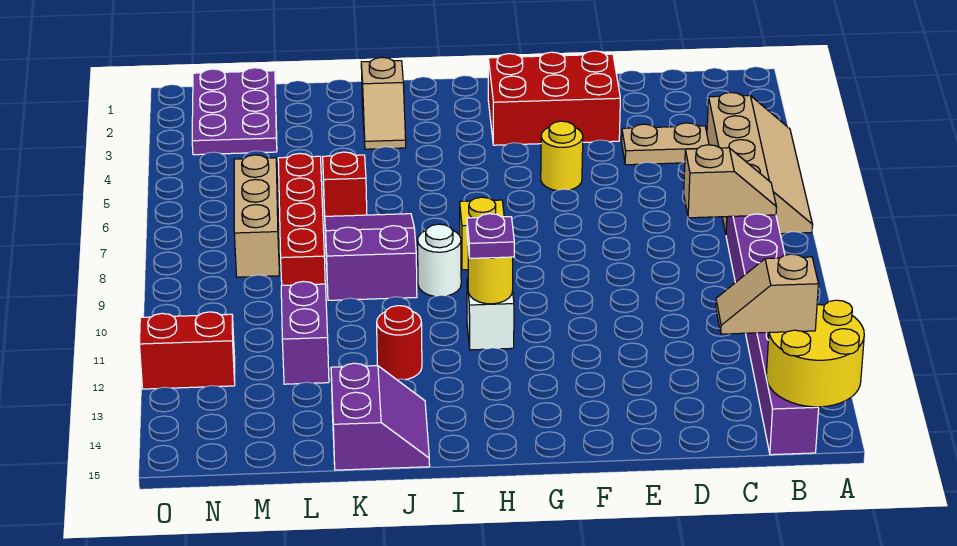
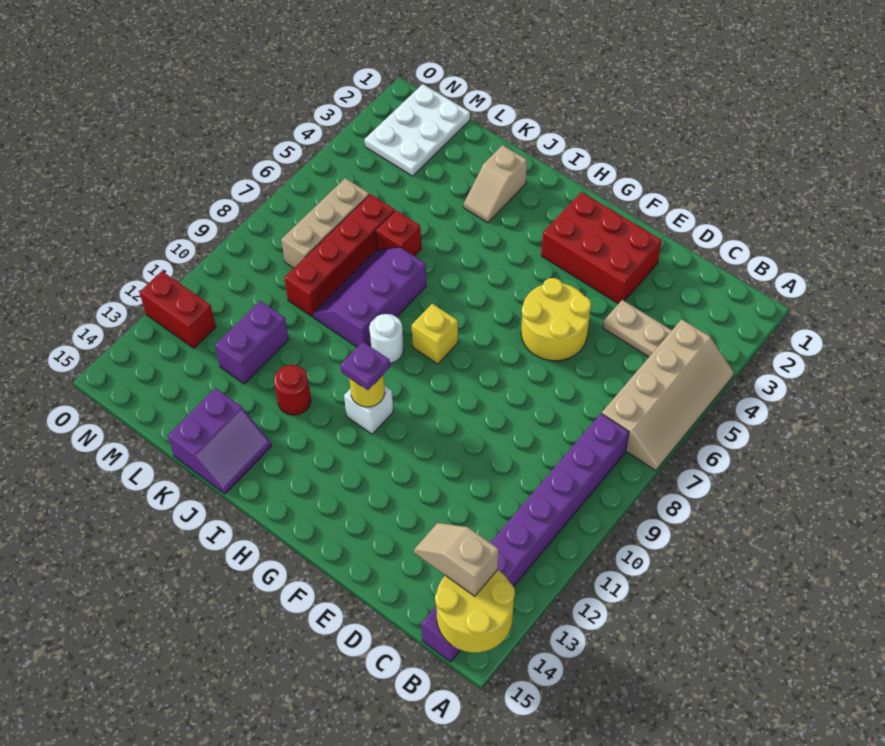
tan slope B8:C8 level 2 top C -> none
yellow round brick F5 level 1 -> yellow round brick E5:F6 level 1
purple slope J7:K9 level 1 top 9 -> purple slope J7:K9 level 1 top J
purple plate M1:N3 level 1 -> white plate M1:N3 level 1

